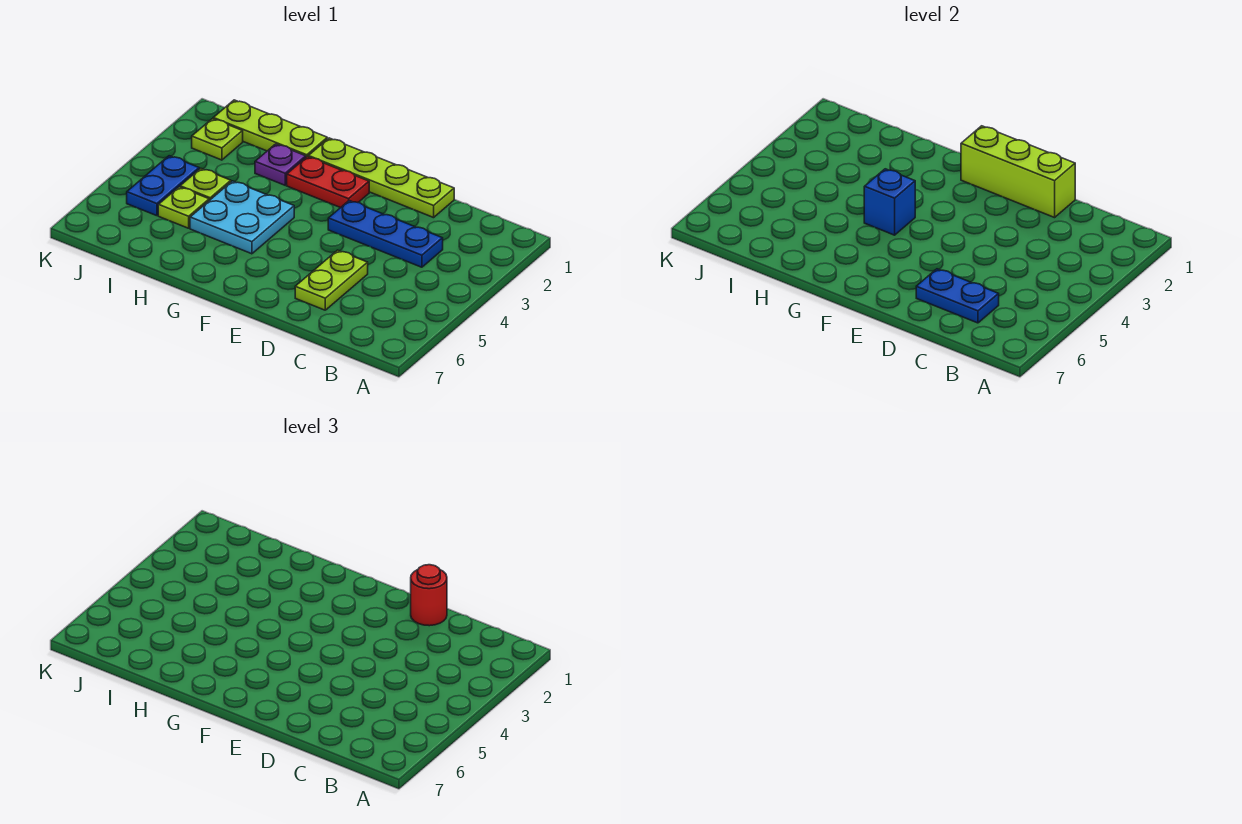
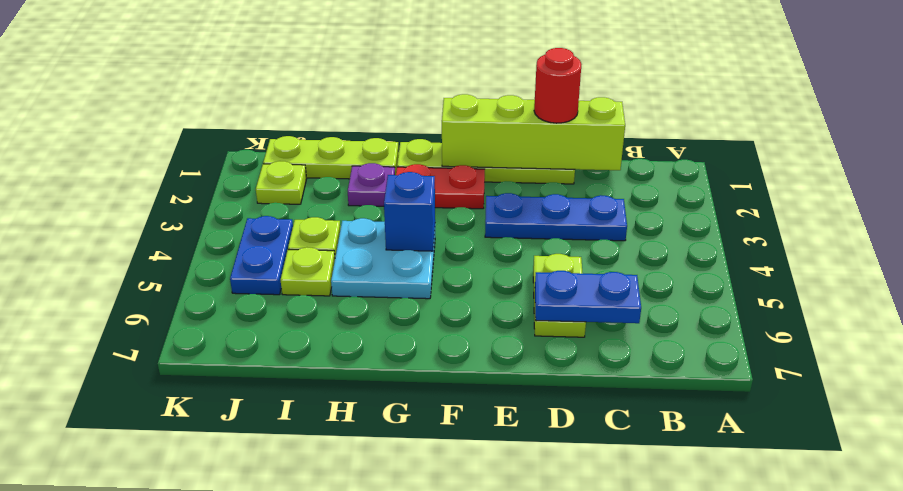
lime brick D1:F1 level 2 -> lime brick C1:F1 level 2

